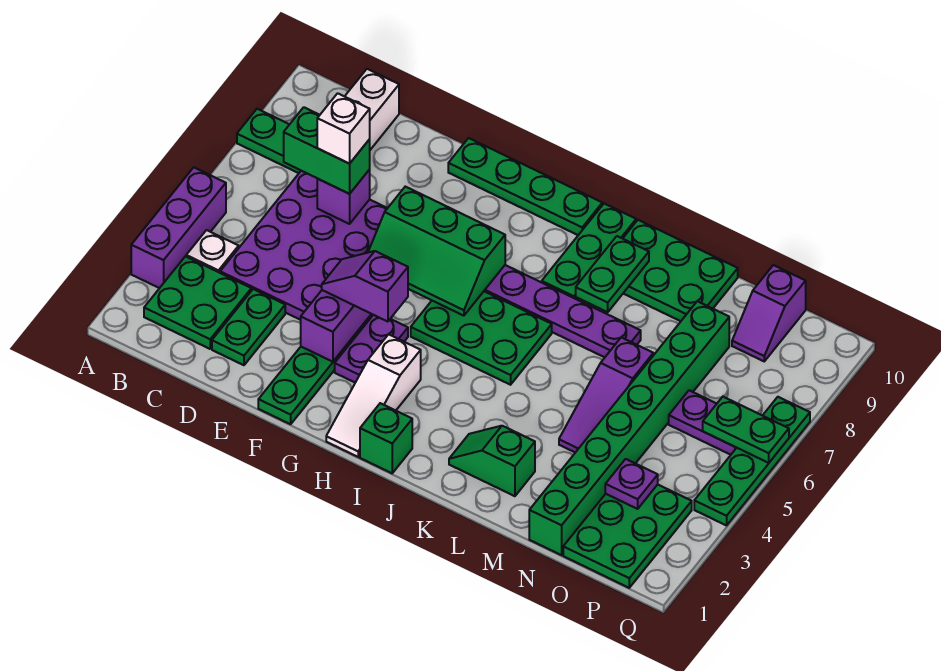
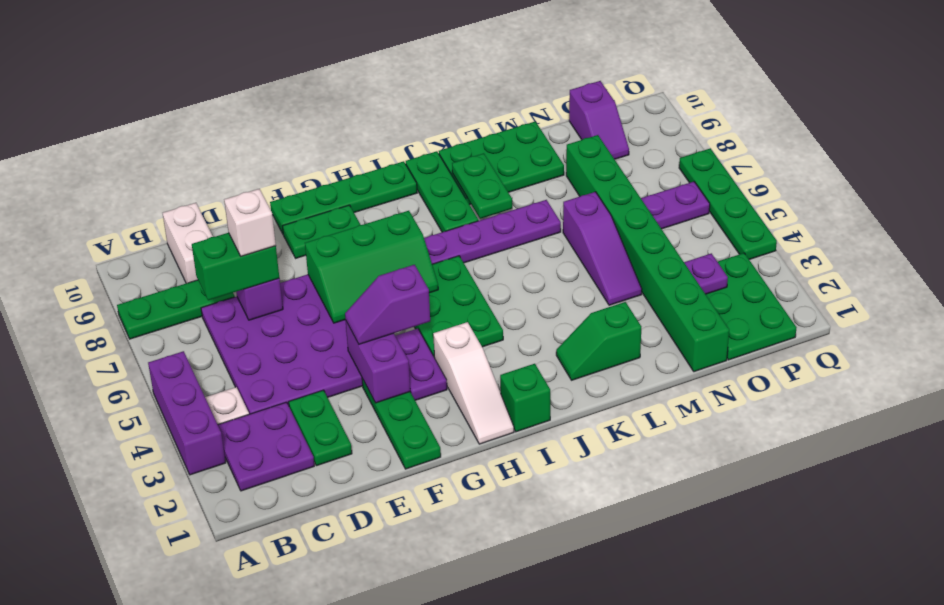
green plate B2:C3 level 1 -> purple plate B2:C3 level 1
green plate H5:J6 level 1 -> green plate H4:I6 level 1
green plate P6:Q6 level 2 -> green plate F9:G9 level 1

